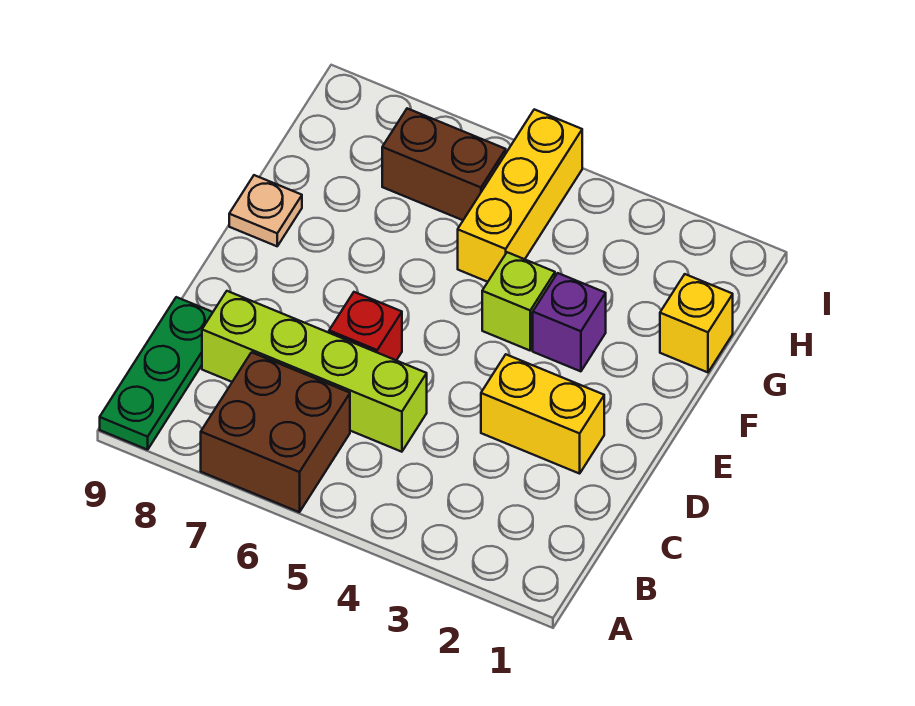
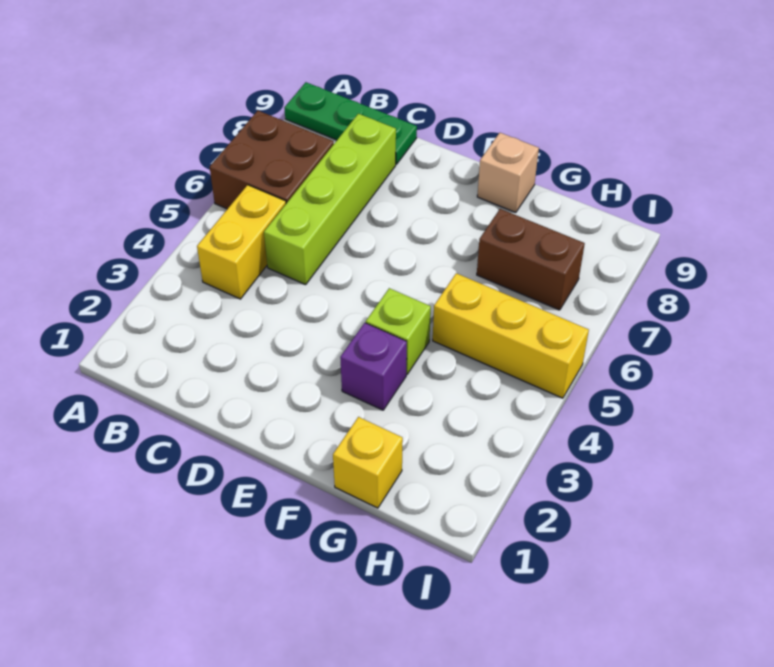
yellow brick D2:D3 level 1 -> yellow brick B4:B5 level 1
red brick D6 level 1 -> none
tan plate F9 level 1 -> tan brick F9 level 1
brown brick H6:H7 level 1 -> brown brick G7:H7 level 1

